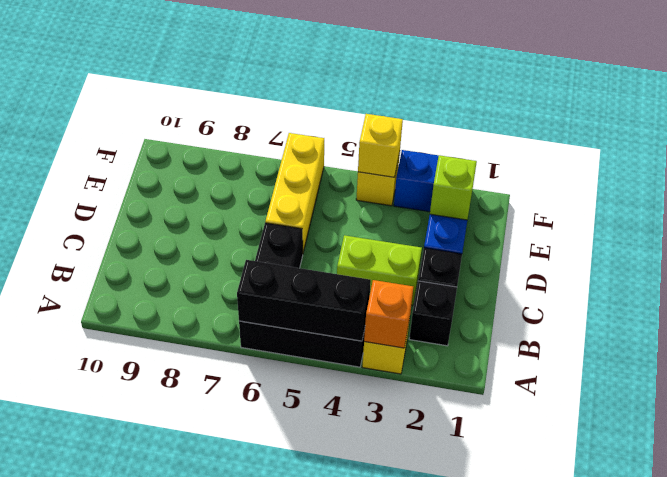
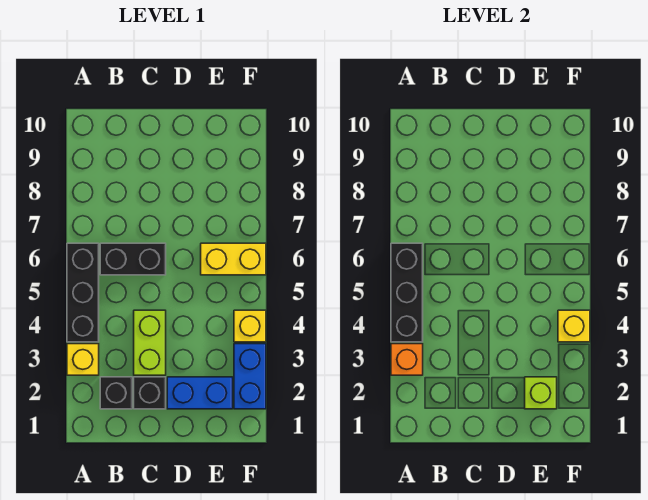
yellow brick D6:F6 level 1 -> yellow brick E6:F6 level 1

